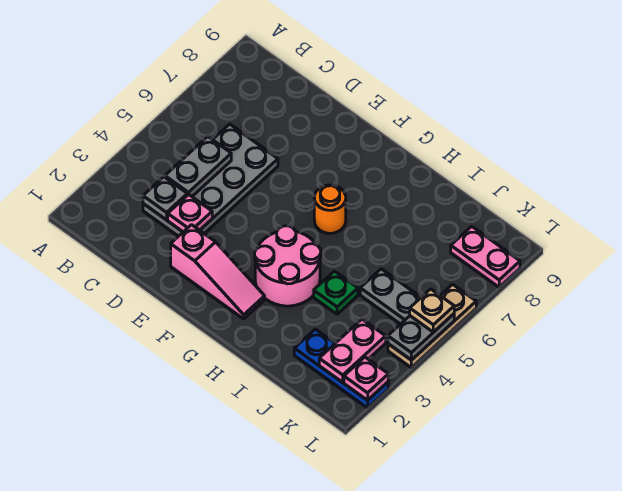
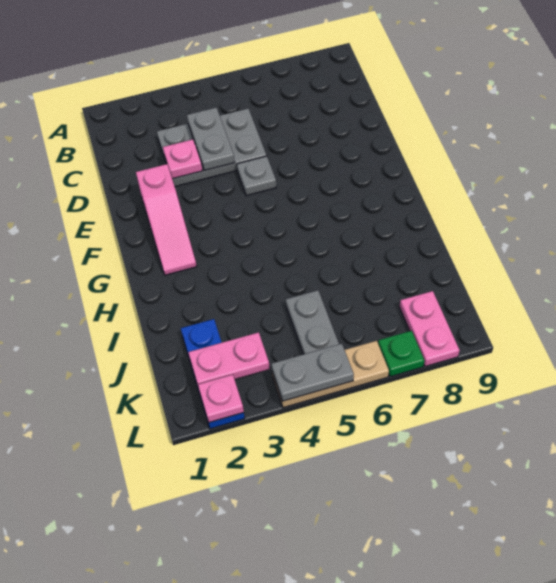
grey plate C3:D6 level 1 -> grey plate C3:D5 level 1
grey plate C3 level 2 -> grey plate E5 level 1
grey plate C4:C5 level 2 -> grey plate C4:D4 level 2
pink round brick G3:H4 level 1 -> none
orange round brick G6 level 1 -> none
green plate I4 level 1 -> green plate L7 level 1
tan plate L5 level 3 -> none

